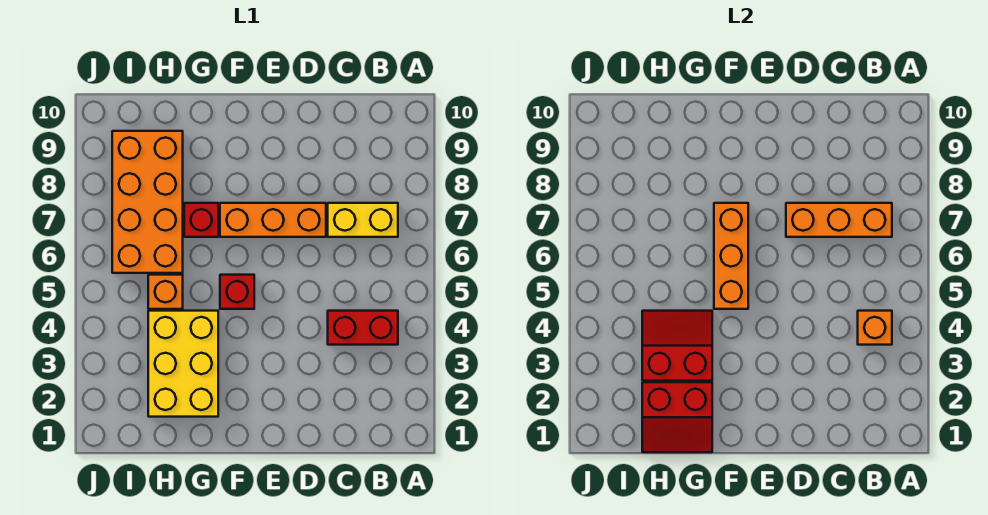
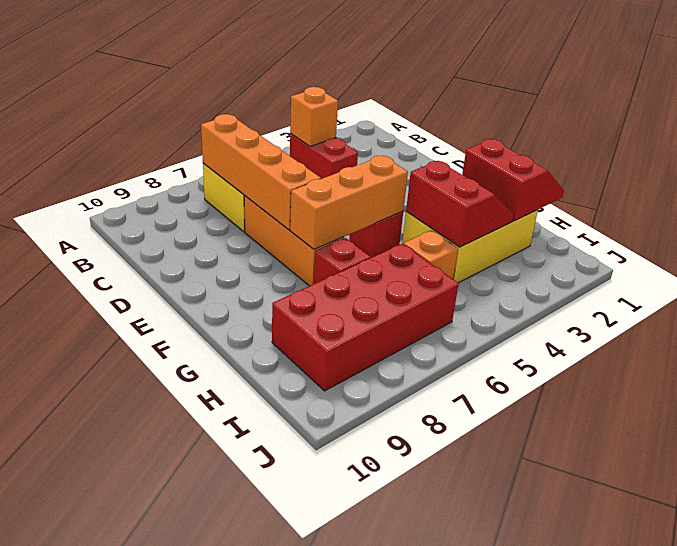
orange brick B7:D7 level 2 -> orange brick B7:E7 level 2
red slope G3:H4 level 2 top 3 -> red slope G3:H4 level 2 top 4
orange brick H6:I9 level 1 -> red brick H6:I9 level 1

